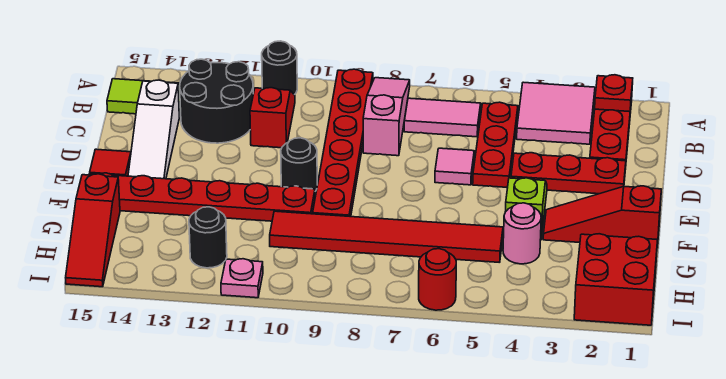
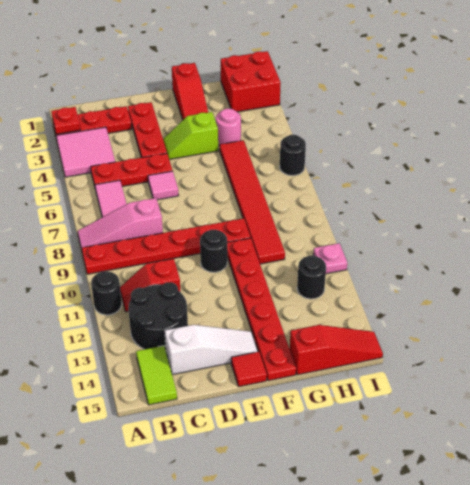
red round brick I6 level 1 -> black round brick I6 level 1

